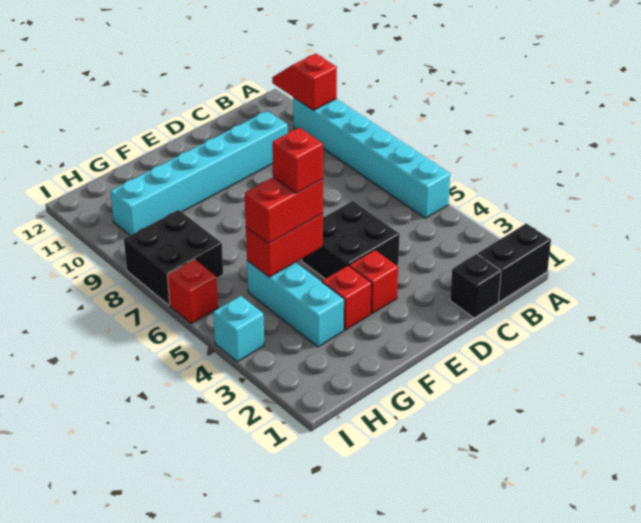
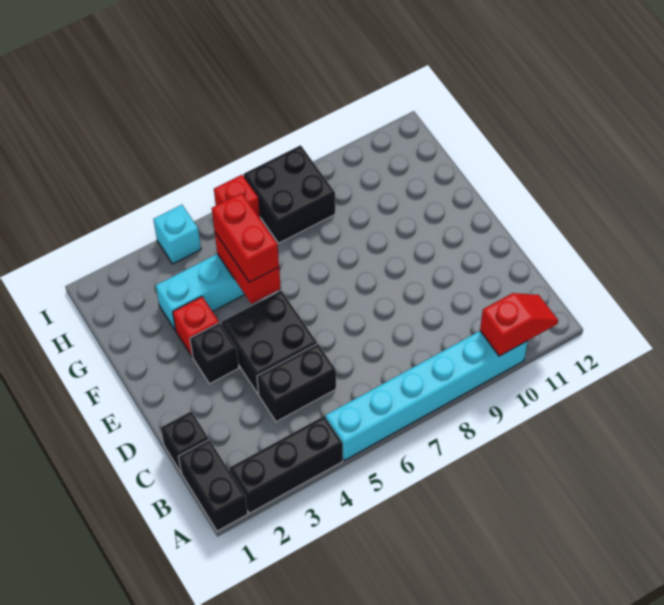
none -> black brick A2:A4 level 1
none -> black brick C4:C5 level 1
cyan brick C10:H10 level 1 -> none
red brick E3 level 1 -> black brick E3 level 1
red brick F5 level 4 -> none

